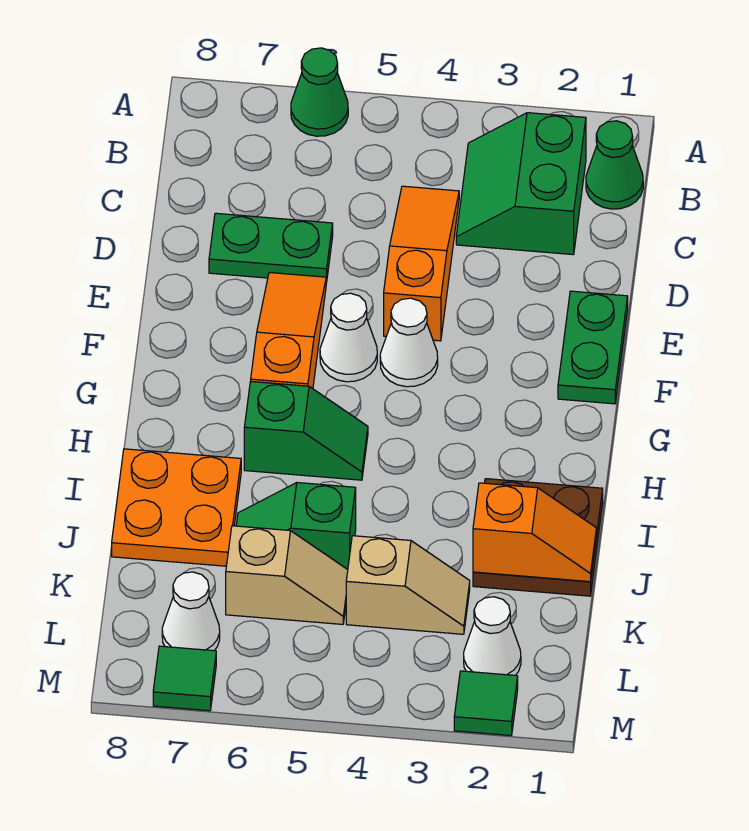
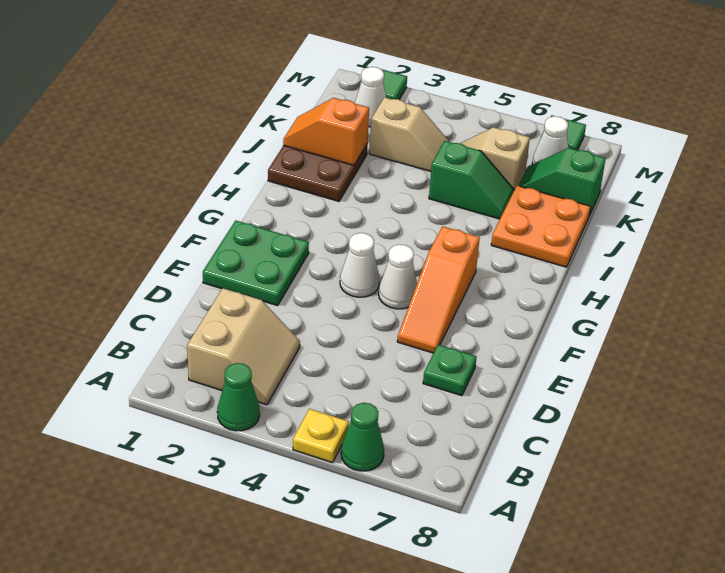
none -> yellow plate A5 level 1
green cone B1 level 1 -> green cone A3 level 1
green slope B2:C3 level 1 top 2 -> tan slope B2:C3 level 1 top 2
orange slope C4:E4 level 1 top E -> none
green plate D6:D7 level 1 -> green plate D7 level 1
green plate E1:F1 level 1 -> green plate E1:F2 level 1
green slope H5:H6 level 1 top 6 -> green slope K7:K8 level 1 top 8
tan slope K3:K4 level 1 top 4 -> tan slope K3:K4 level 1 top 3

